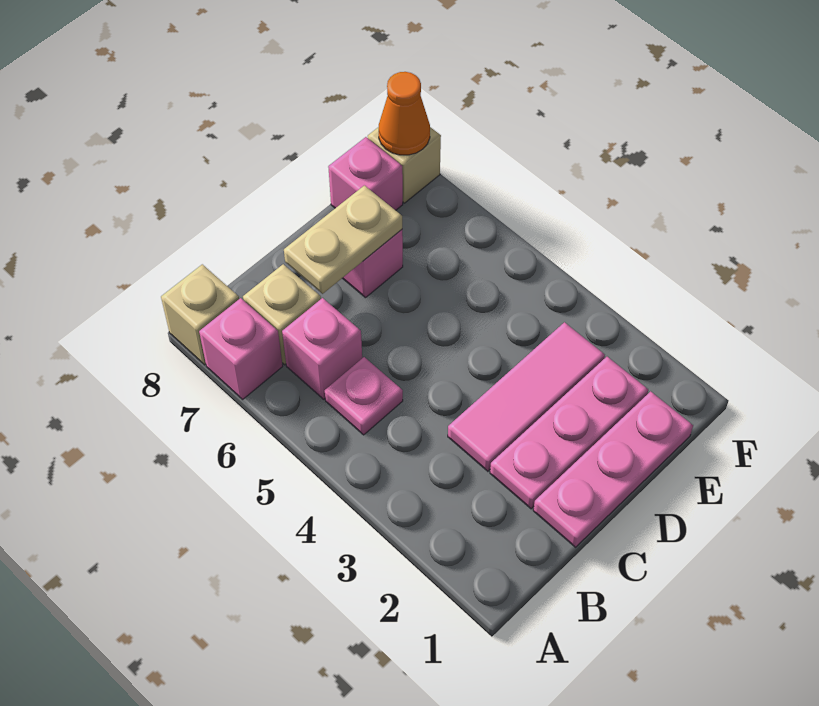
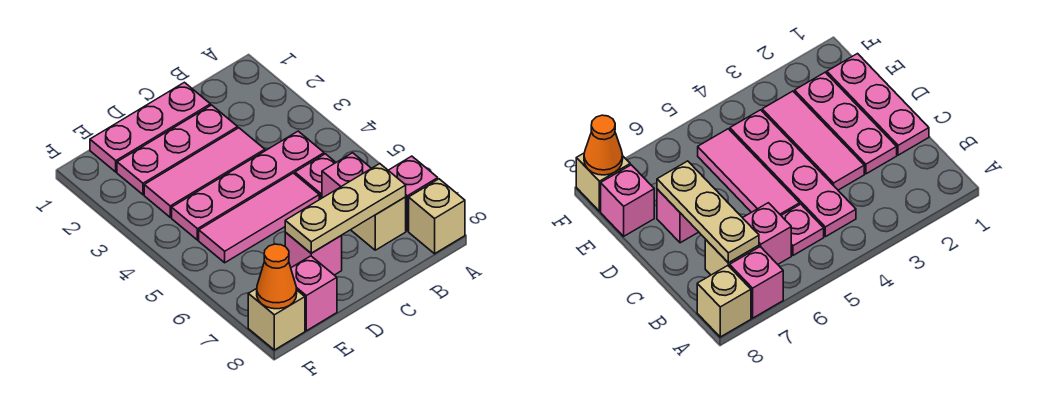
none -> pink plate B4:E4 level 1
none -> pink tile C5:E5 level 1
tan plate C7:D7 level 2 -> tan plate B7:D7 level 2

